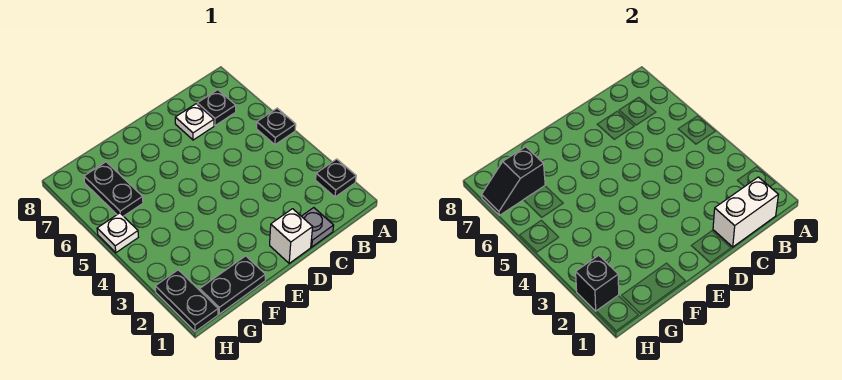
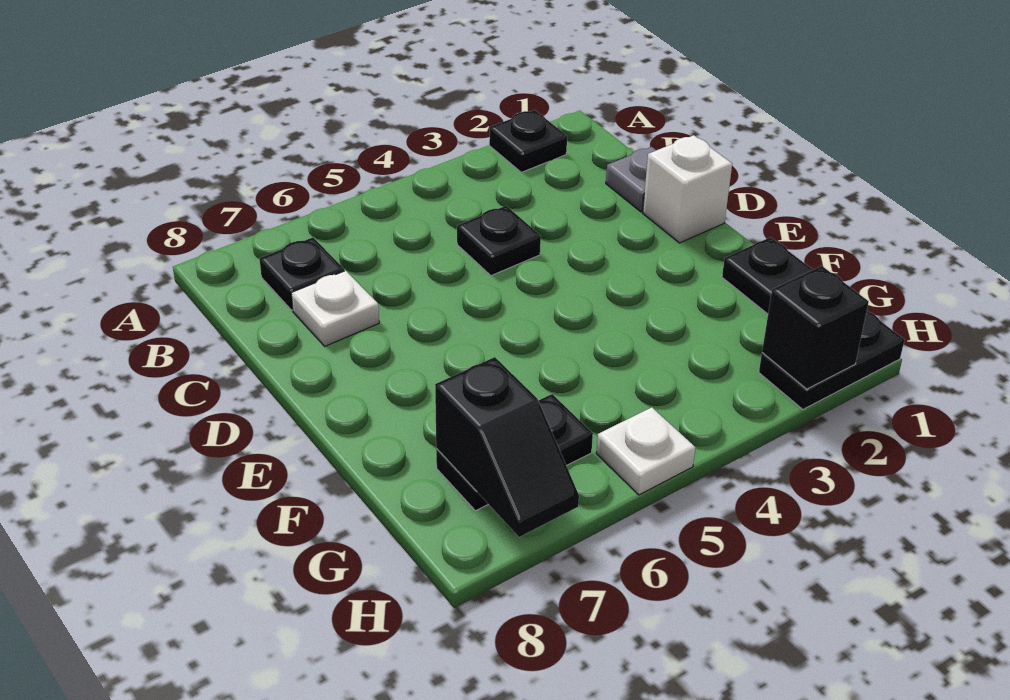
black plate A5 level 1 -> black plate C4 level 1
white brick B1:C1 level 2 -> none

